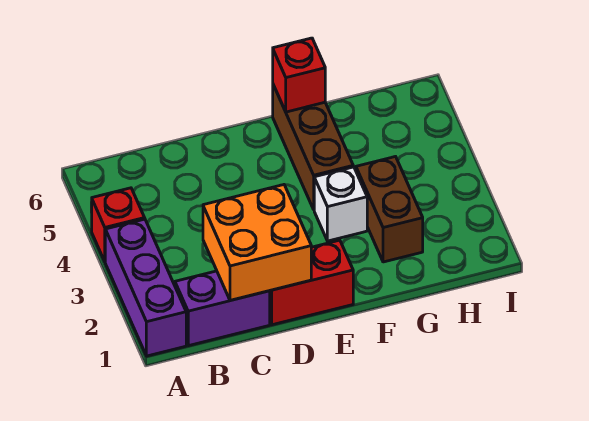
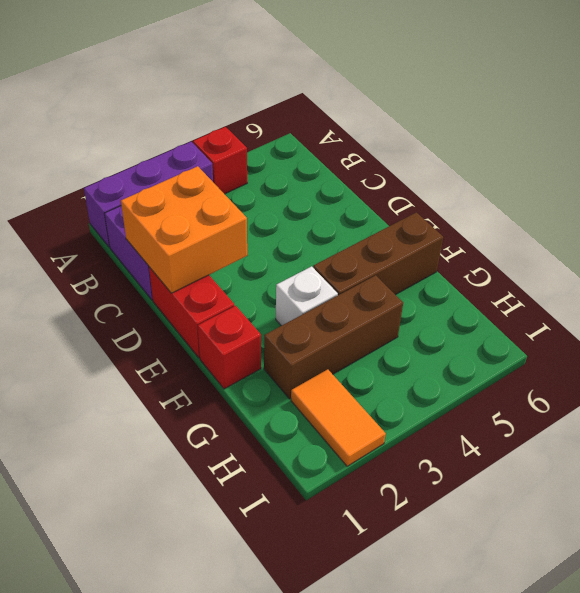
red brick F6 level 2 -> red brick F1 level 1
brown brick G2:G3 level 1 -> brown brick G2:G4 level 1
none -> orange tile H2:I2 level 1

